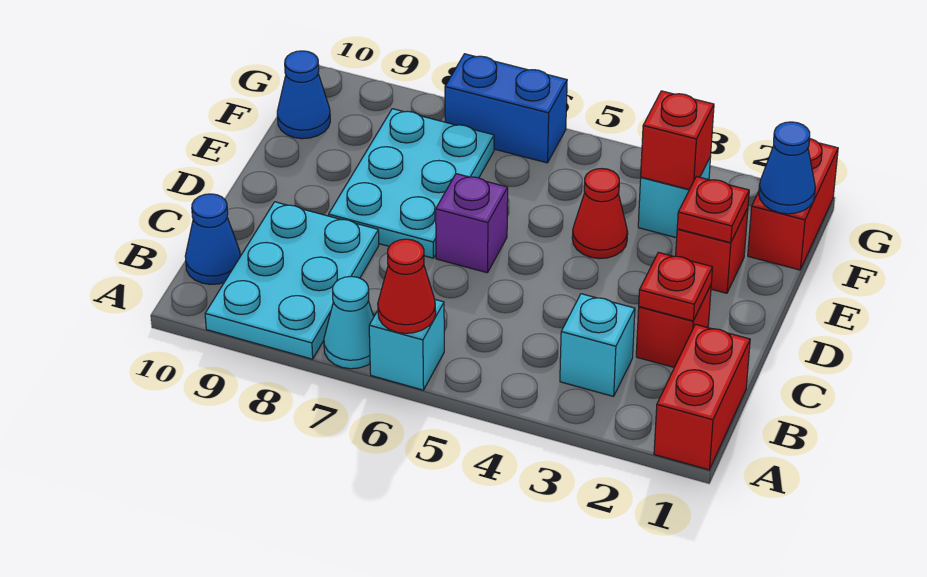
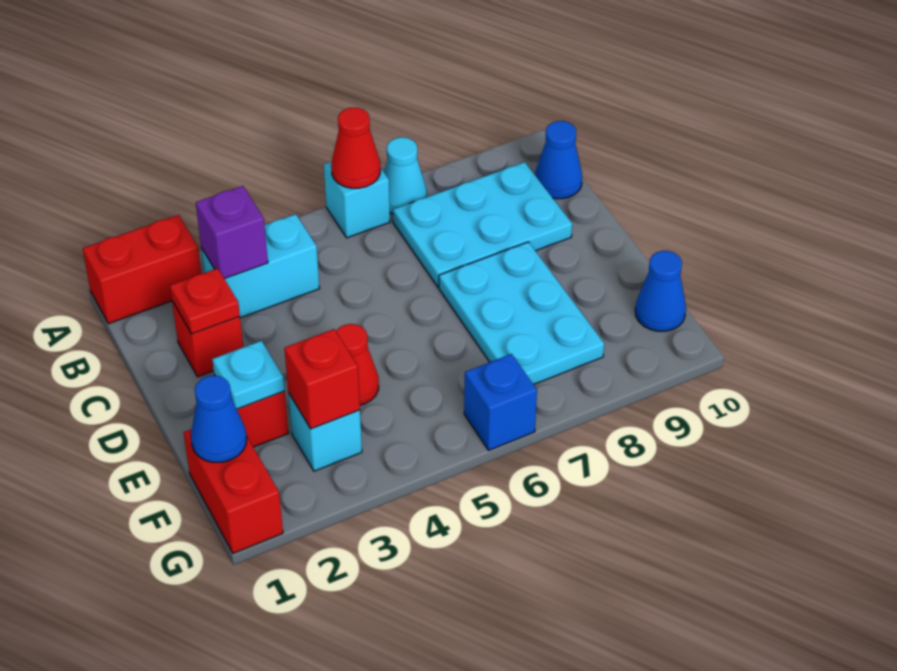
red brick A1:B1 level 1 -> red brick A1:A2 level 1
cyan plate A8:C9 level 1 -> cyan plate B7:C9 level 1
cyan brick B3 level 1 -> cyan brick B3:B4 level 1
purple brick D6 level 1 -> purple brick B3 level 2
red plate E2 level 2 -> cyan plate E2 level 2
blue brick G6:G7 level 1 -> blue brick G6 level 1

